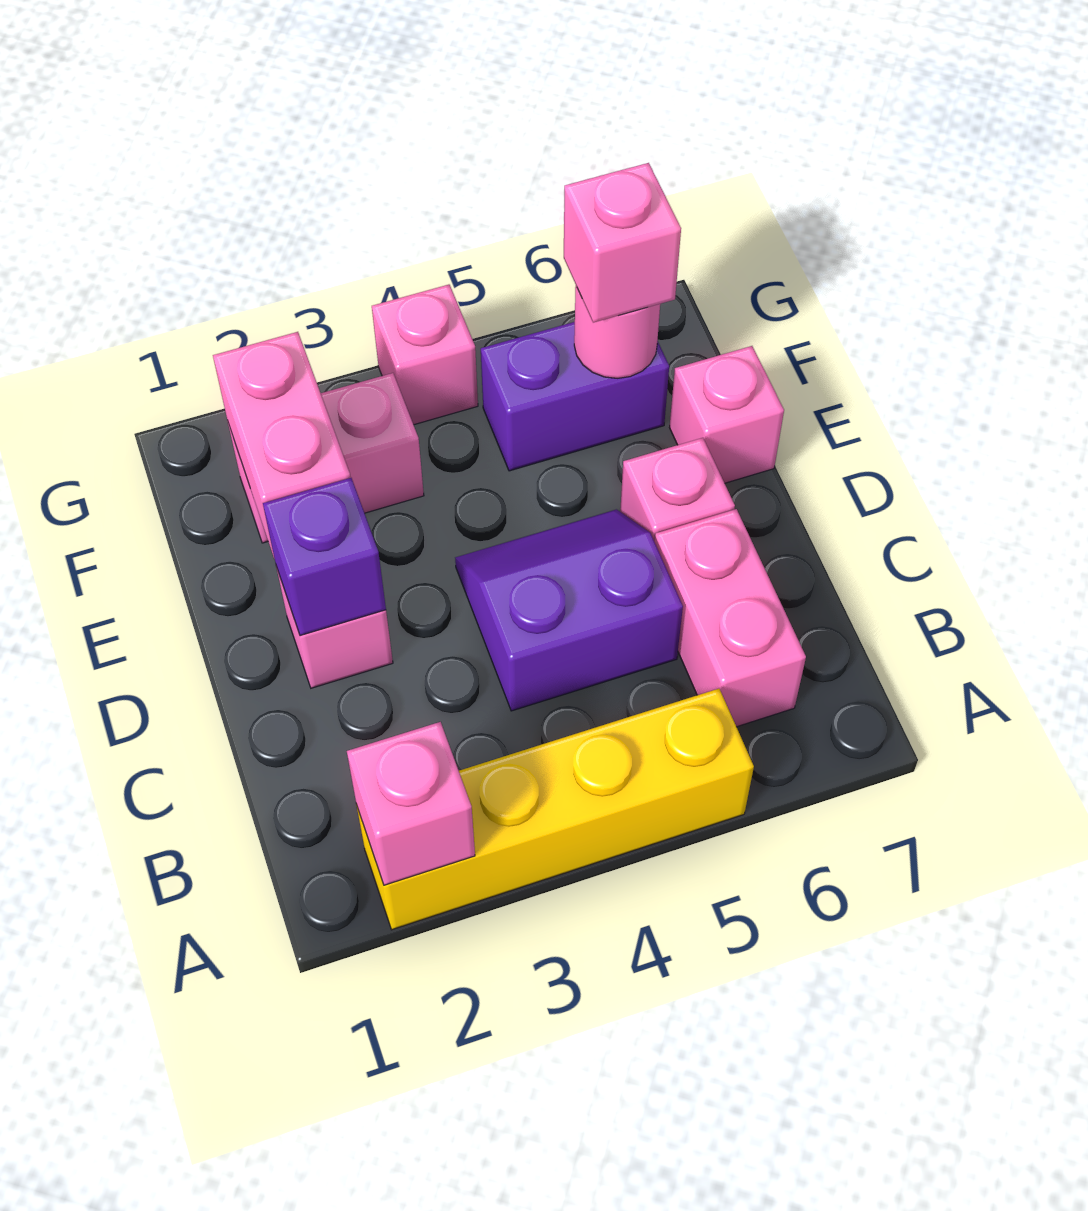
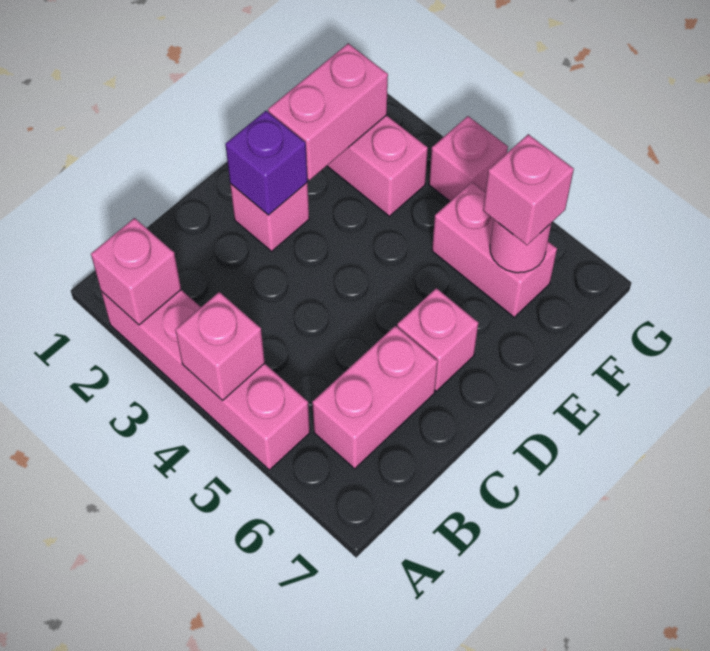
yellow brick A2:A5 level 1 -> pink brick A2:A5 level 1
purple slope C4:D5 level 1 top C -> none
pink brick E7 level 1 -> pink brick A4 level 2
purple brick F5:F6 level 1 -> pink brick F5:F6 level 1

